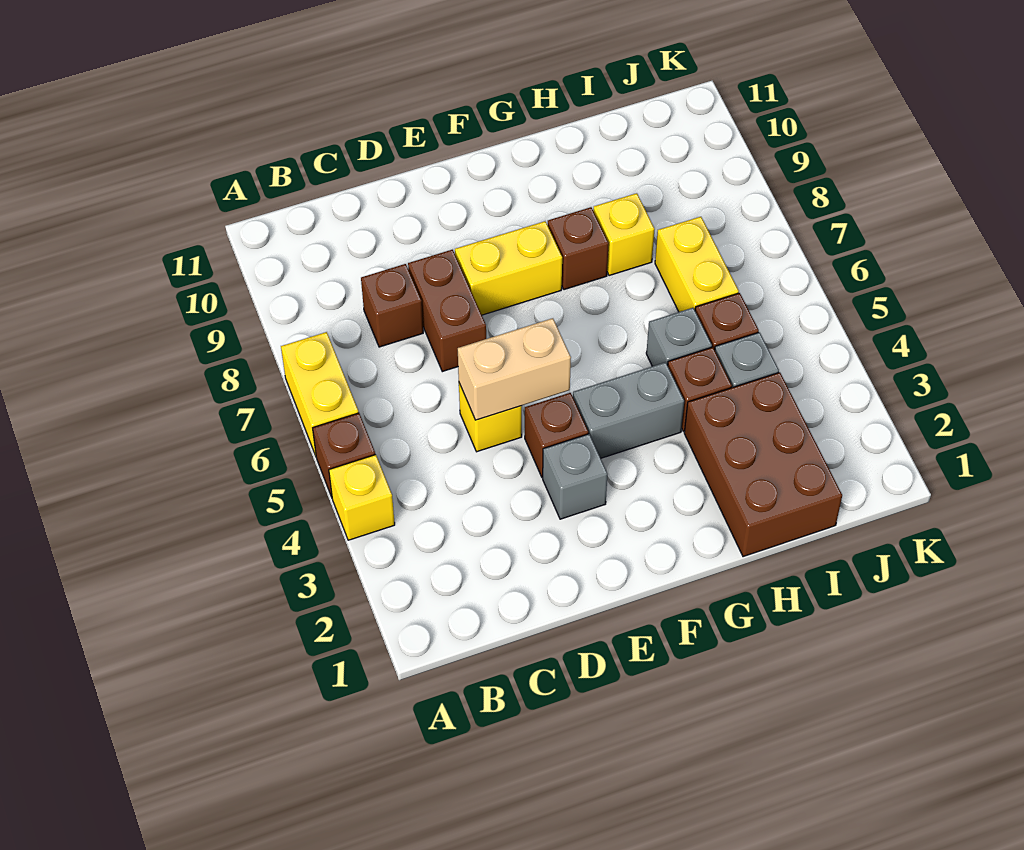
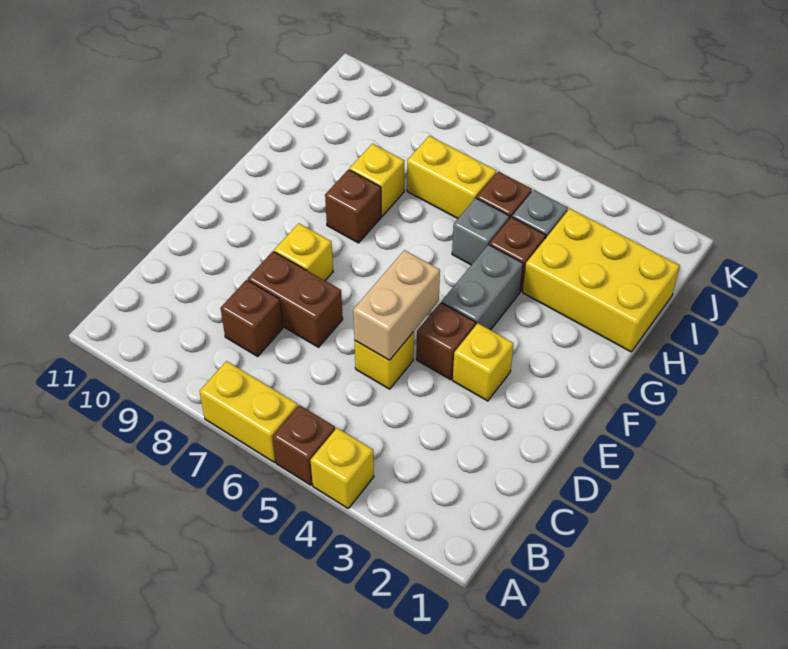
grey brick E3 level 1 -> yellow brick E3 level 1
yellow brick E8:F8 level 1 -> yellow brick E8 level 1
brown brick H1:I3 level 1 -> yellow brick H1:I3 level 1

